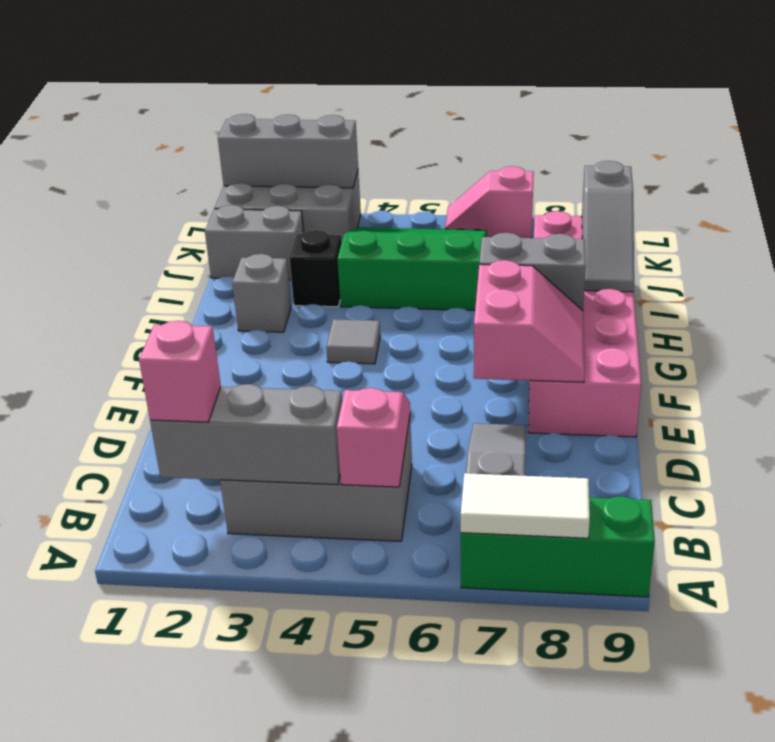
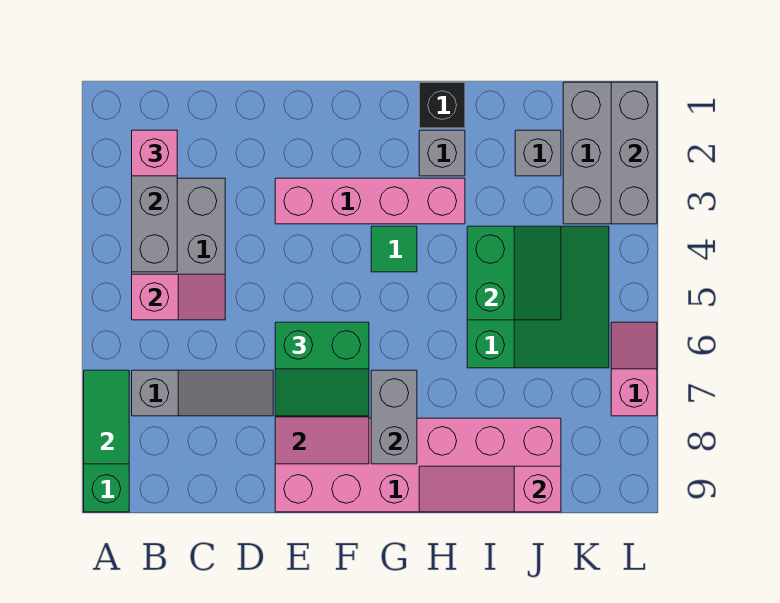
white tile A7:A8 level 2 -> green tile A7:A8 level 2
none -> pink brick E3:H3 level 1
none -> green slope E6:F7 level 3 top 6
grey tile G4 level 1 -> green tile G4 level 1
grey slope H9:J9 level 2 top J -> pink slope H9:J9 level 2 top J
black brick I3 level 1 -> black brick H1 level 1
none -> green slope I4:J5 level 2 top I
grey brick J1:J2 level 1 -> grey brick J2 level 1

